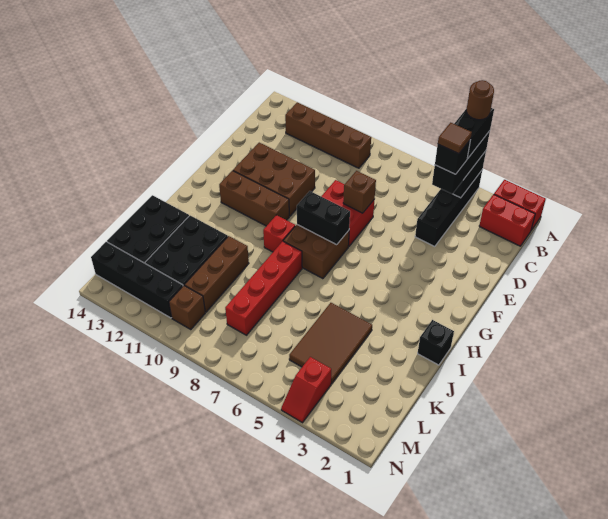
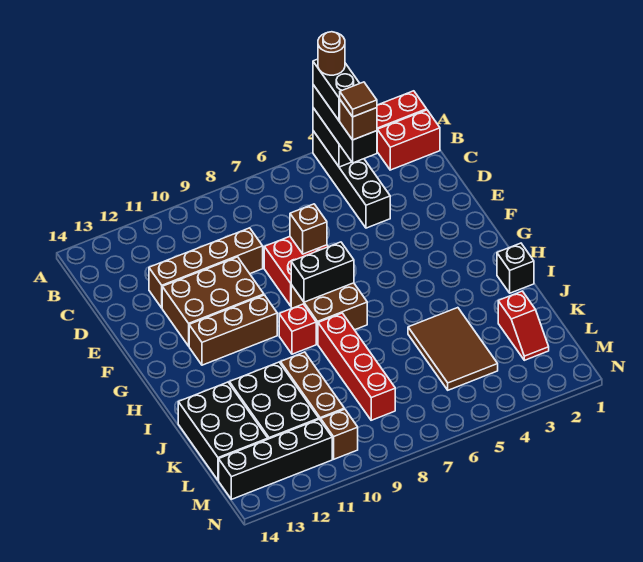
brown brick B9:B12 level 1 -> brown brick D9:D12 level 1
black brick C4 level 4 -> brown brick C4 level 4
red slope M4:N4 level 1 top M -> red slope K2:L2 level 1 top K

